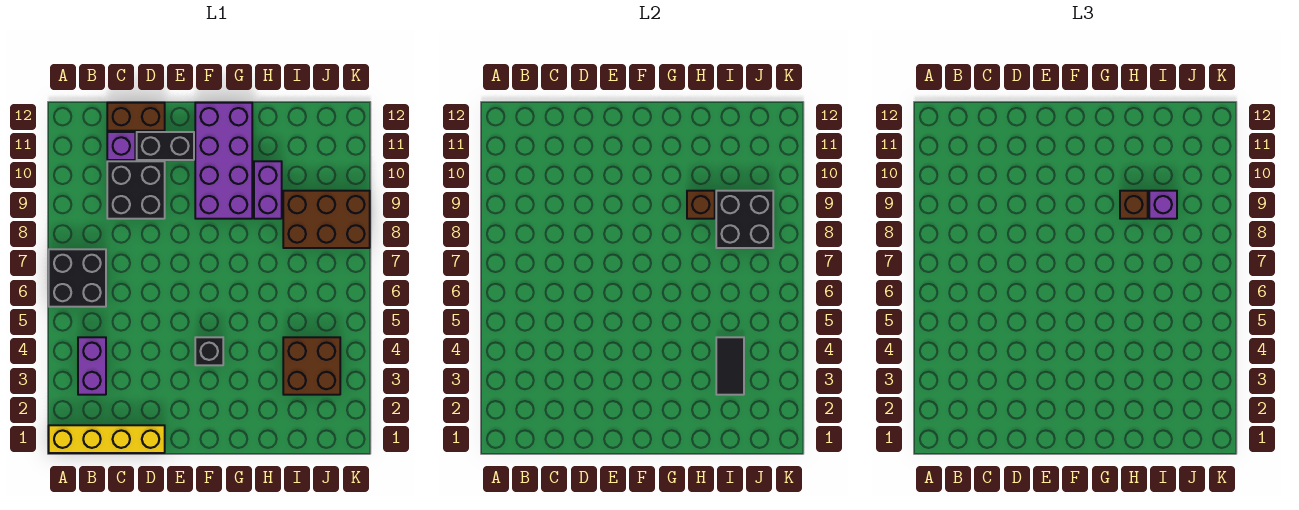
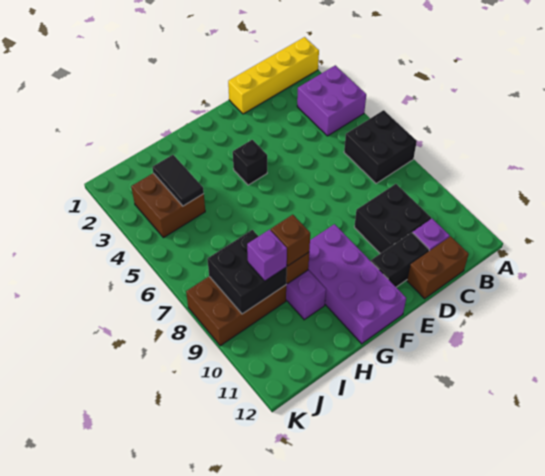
purple brick B3:B4 level 1 -> purple brick A3:B4 level 1

